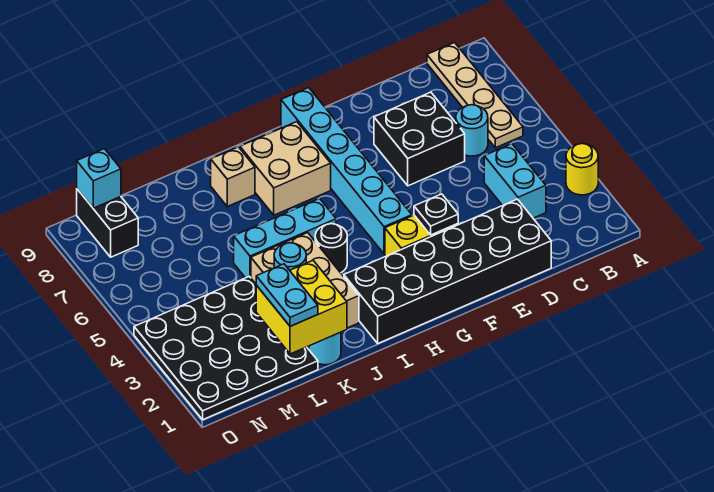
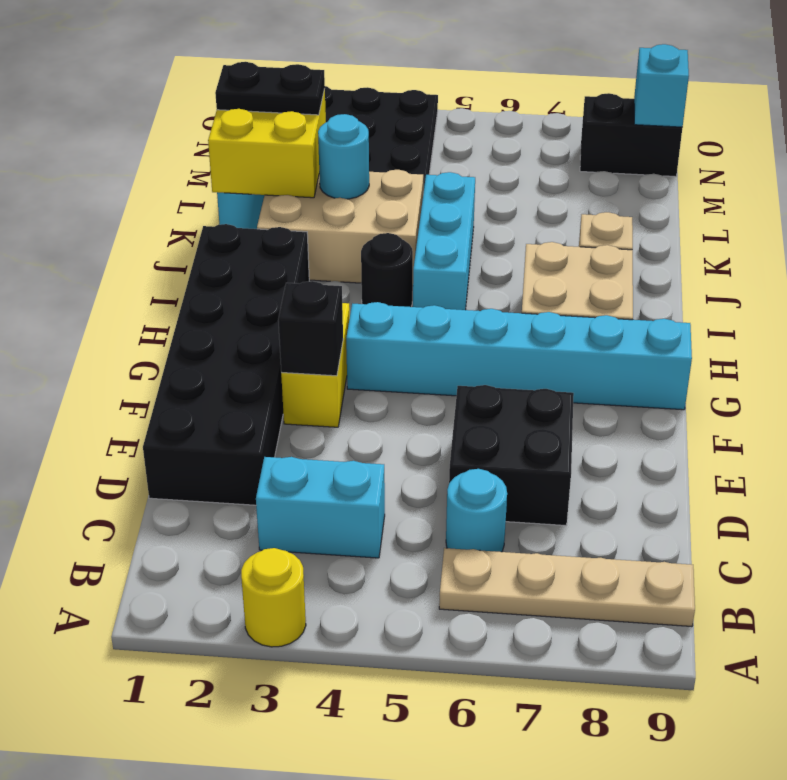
black plate F3 level 2 -> black brick F3 level 2
cyan plate L1:L2 level 3 -> black plate L1:L2 level 3

